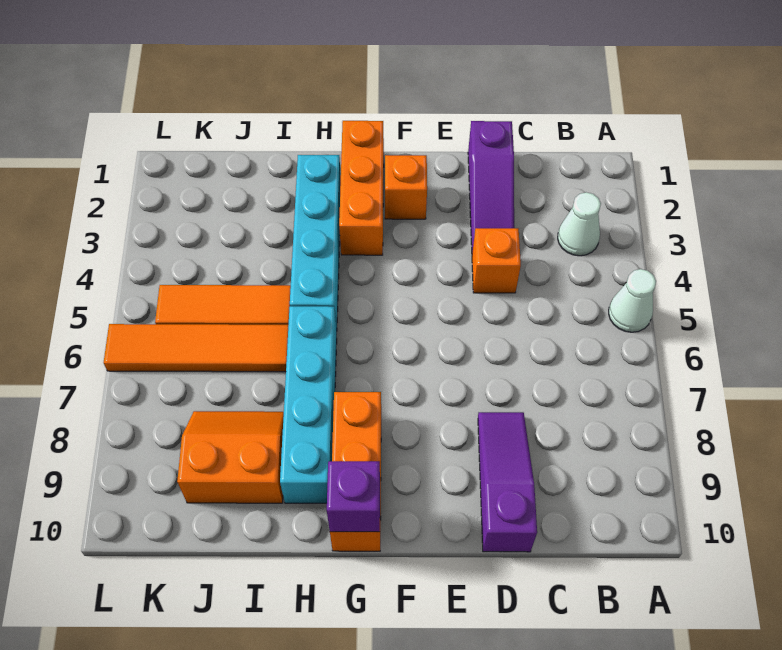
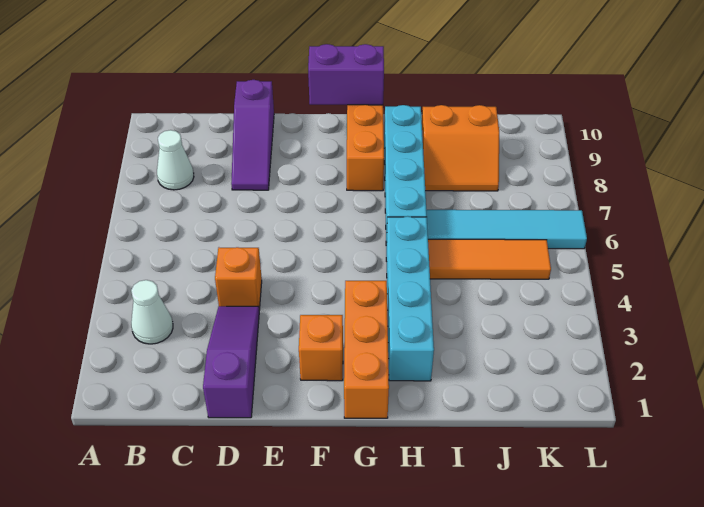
white cone A5 level 1 -> white cone B8 level 1
purple brick G10 level 2 -> purple brick F10:G10 level 2
orange tile I6:L6 level 1 -> cyan tile I6:L6 level 1

